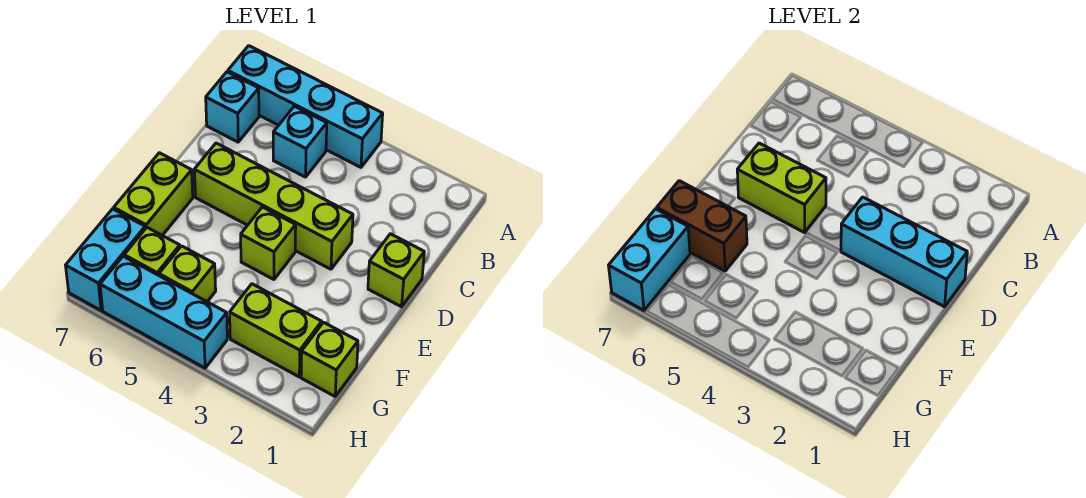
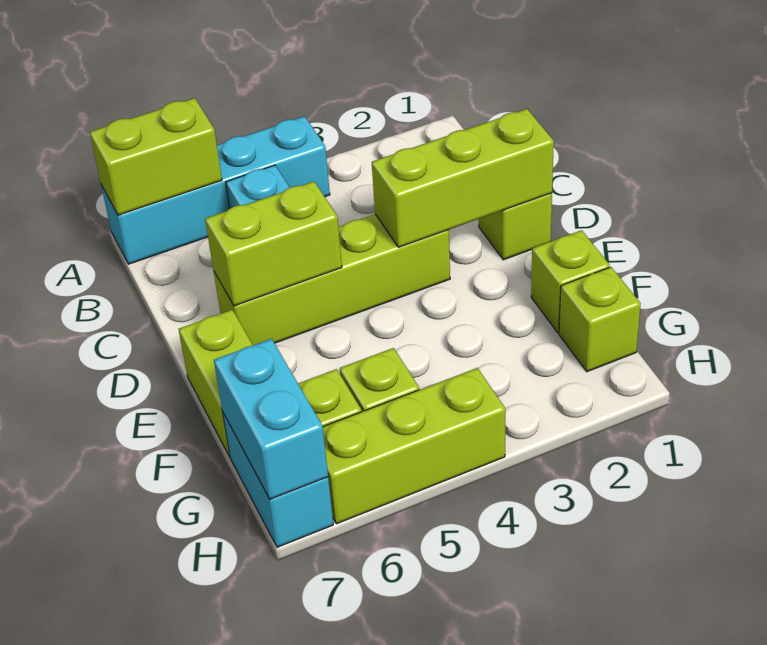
cyan brick B7 level 1 -> none
cyan brick D1:D3 level 2 -> lime brick D1:D3 level 2
lime brick E4 level 1 -> lime brick F1 level 1
brown brick F6:F7 level 2 -> none
lime brick G2:G3 level 1 -> lime brick A6:A7 level 2
cyan brick H4:H6 level 1 -> lime brick H4:H6 level 1

